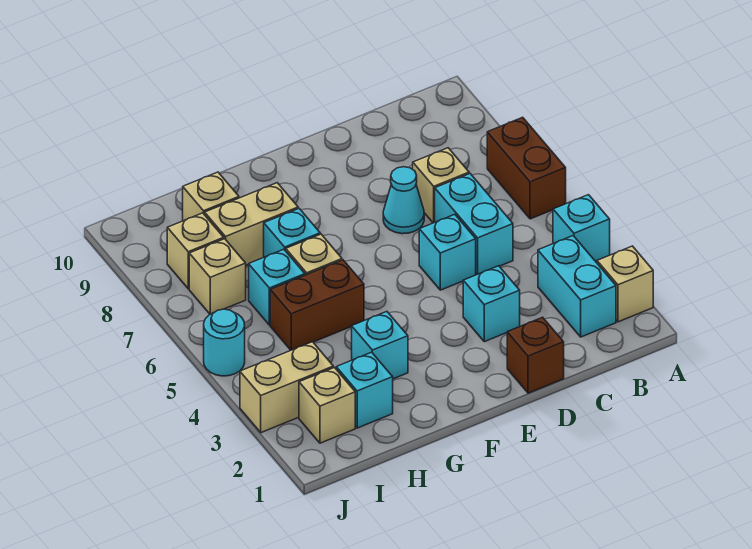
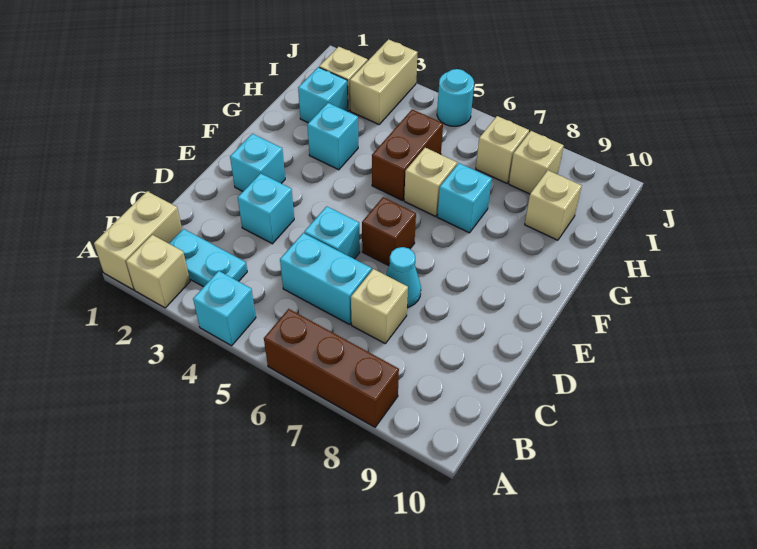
brown brick A6:A7 level 1 -> brown brick A6:A8 level 1
cyan brick B2:B3 level 1 -> cyan plate B2:B3 level 1
brown brick D1 level 1 -> brown brick E6 level 1
tan brick G8:H8 level 1 -> tan brick A1:B1 level 1
cyan brick H6 level 1 -> cyan brick E2 level 1

